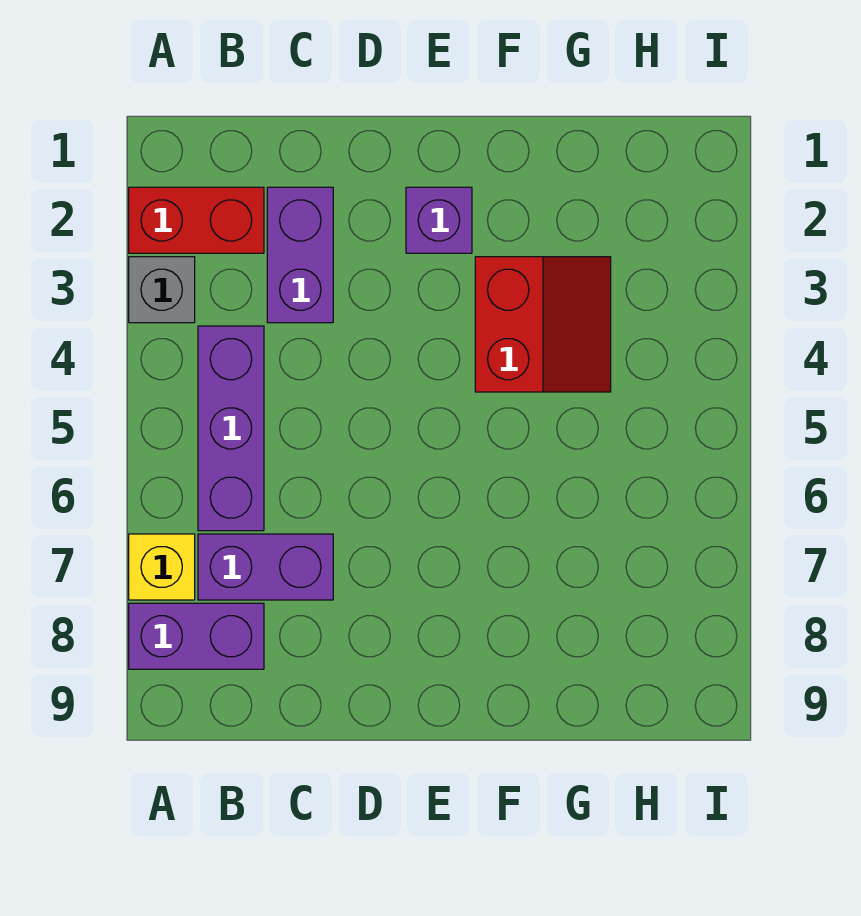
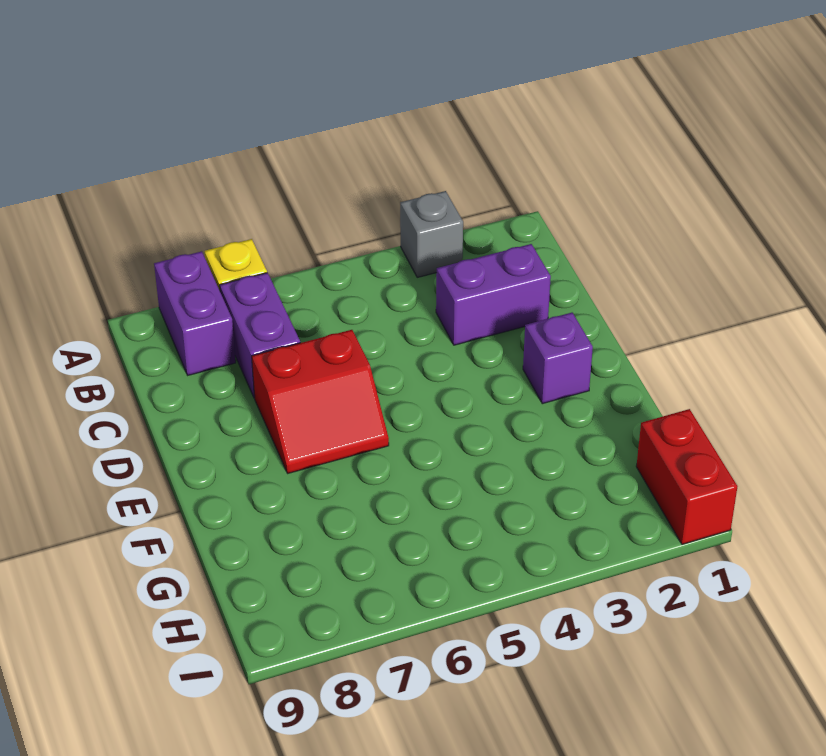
red brick A2:B2 level 1 -> red brick H1:I1 level 1
purple brick B4:B6 level 1 -> none
red slope F3:G4 level 1 top F -> red slope D6:E7 level 1 top D

